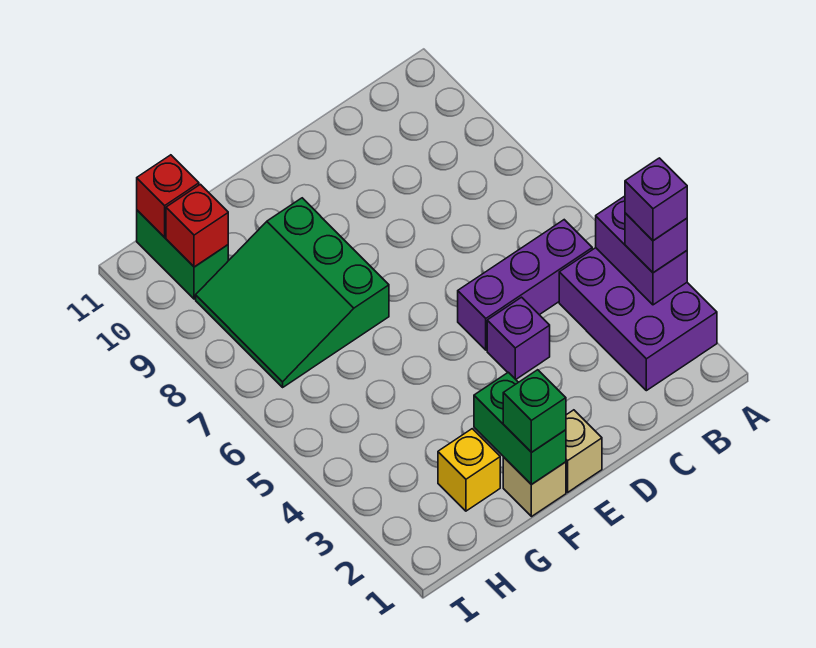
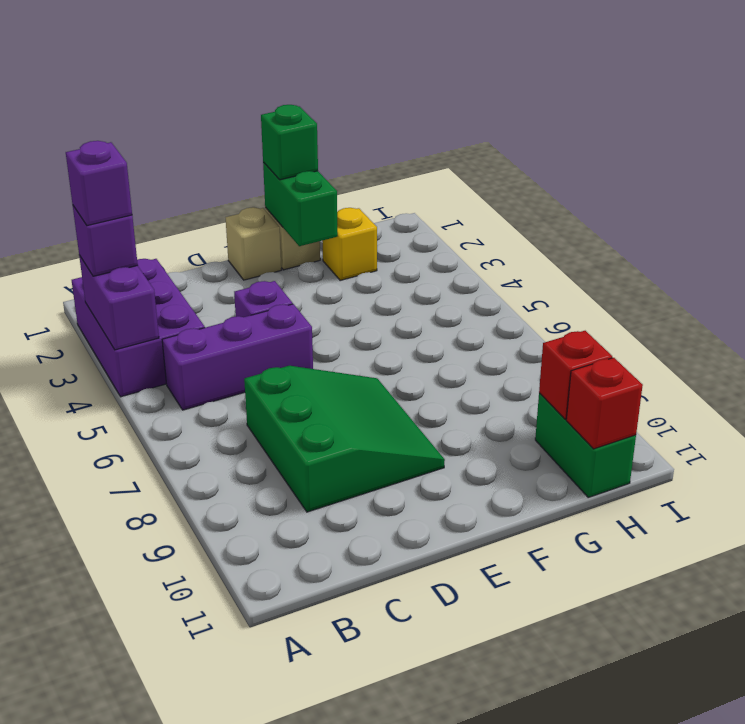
green slope F7:H9 level 1 top F -> green slope C7:E9 level 1 top C

